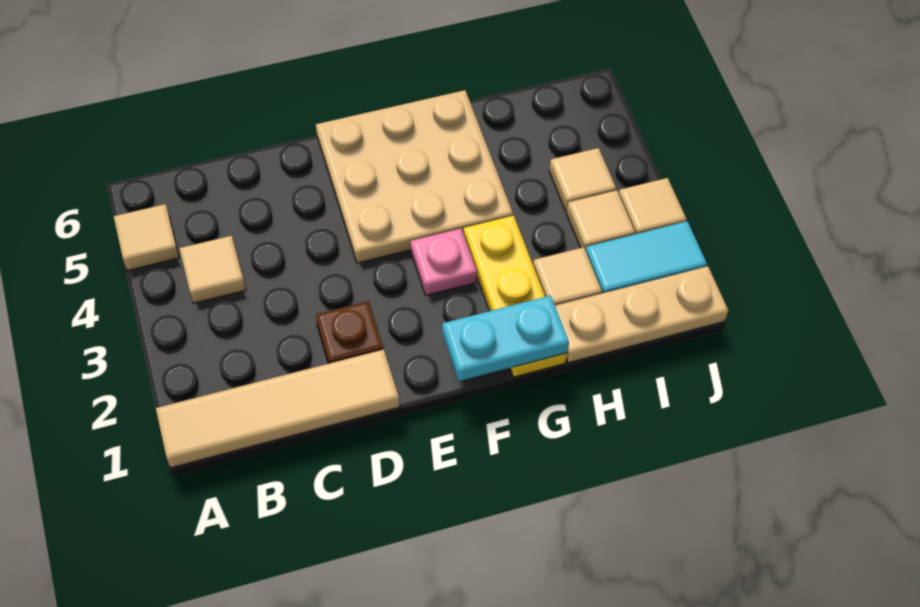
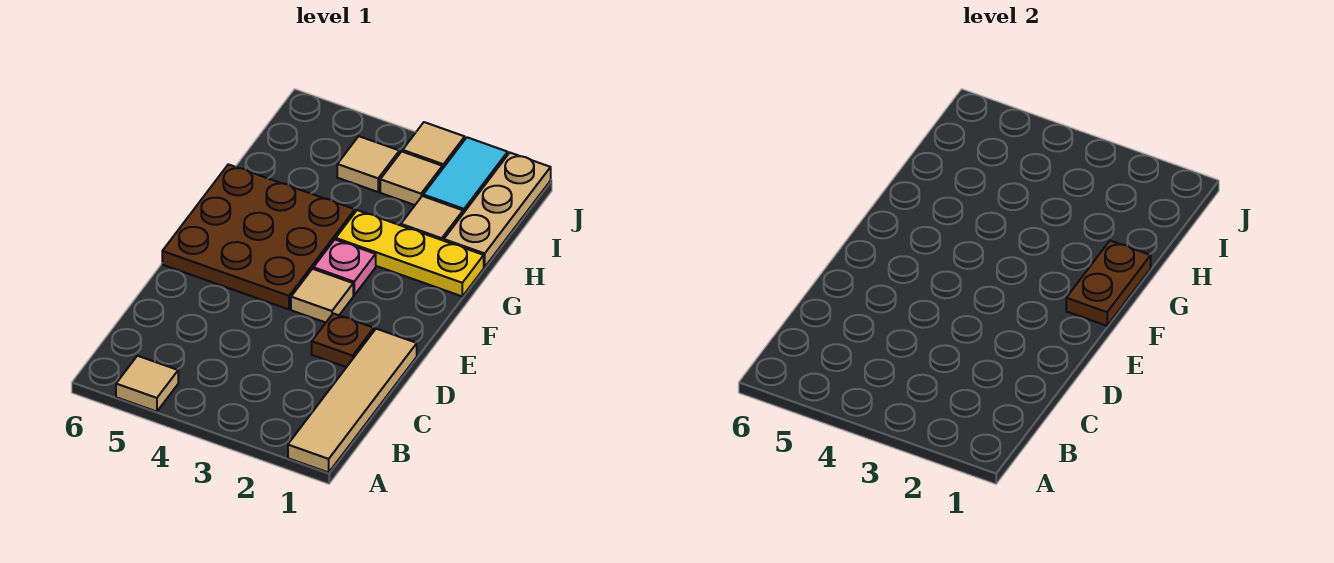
tan tile B4 level 1 -> tan tile E3 level 1
tan plate E4:G6 level 1 -> brown plate E4:G6 level 1
cyan plate F1:G1 level 2 -> brown plate F1:G1 level 2

